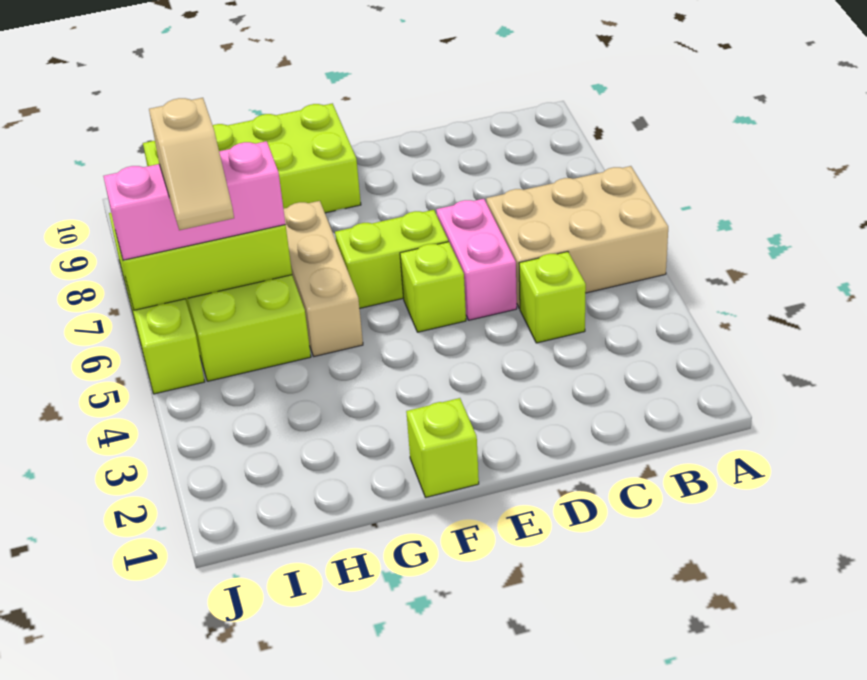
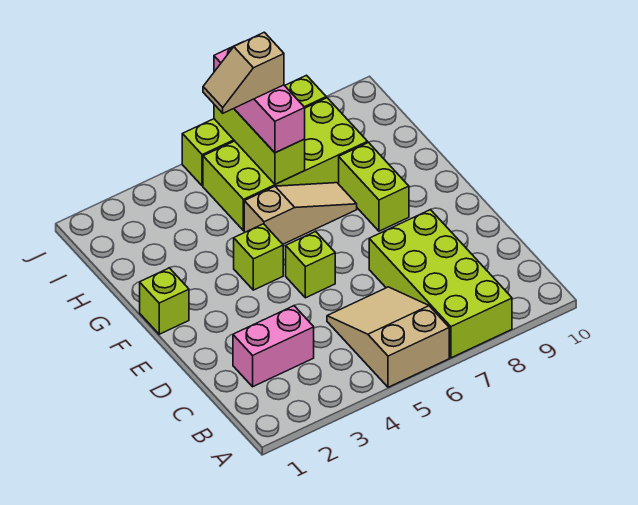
tan brick A5:C6 level 1 -> tan slope A5:C6 level 1 top A
lime brick C4 level 1 -> lime brick F4 level 1
pink brick D5:D6 level 1 -> pink brick C2:C3 level 1
lime brick E6:F6 level 1 -> lime brick F8:G8 level 1
lime brick F9:I10 level 1 -> lime brick A7:D8 level 1
tan brick G5:G7 level 1 -> tan slope G5:G7 level 1 top 5

